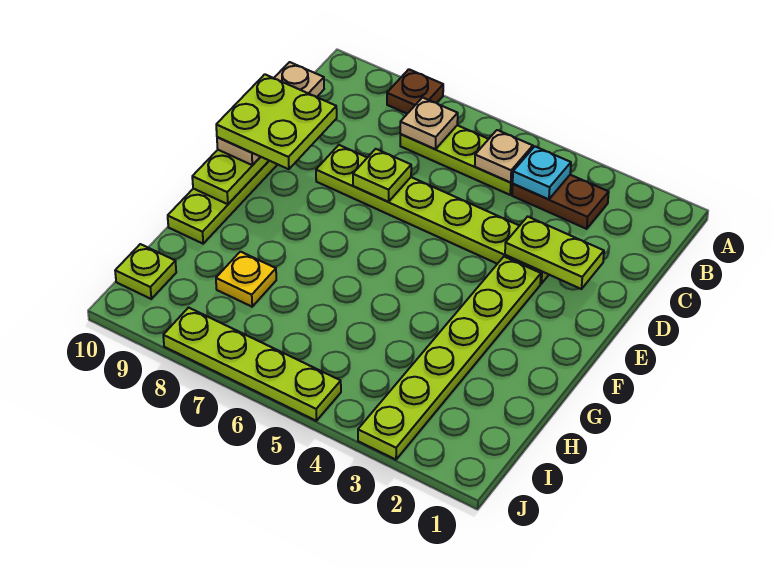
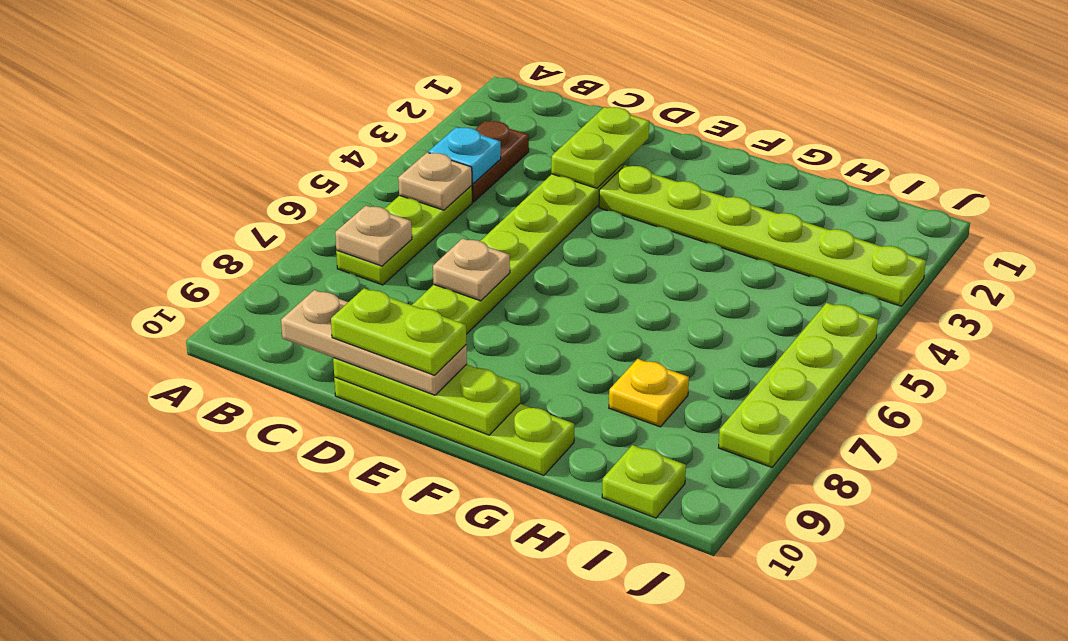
brown plate A8 level 1 -> none
lime plate D7 level 2 -> tan plate D7 level 2
lime plate D9:E10 level 4 -> lime plate D10:E10 level 4

